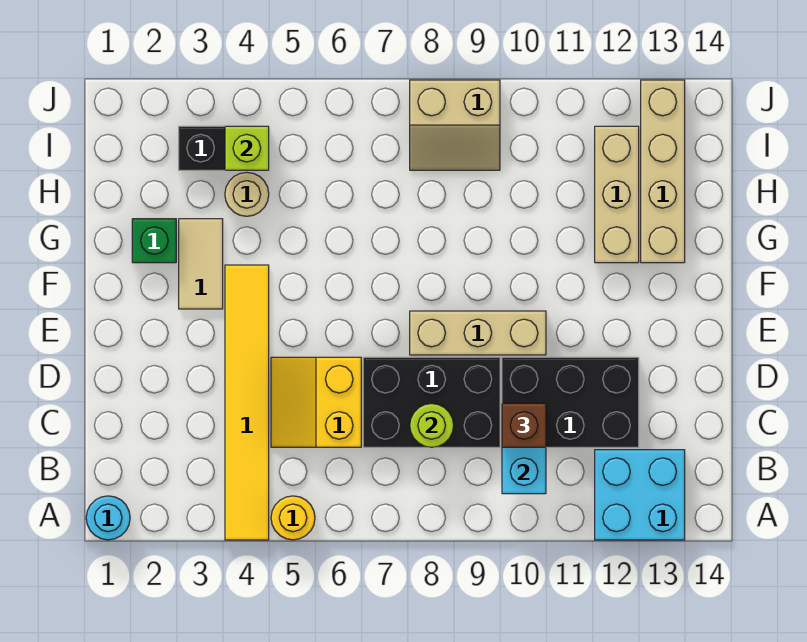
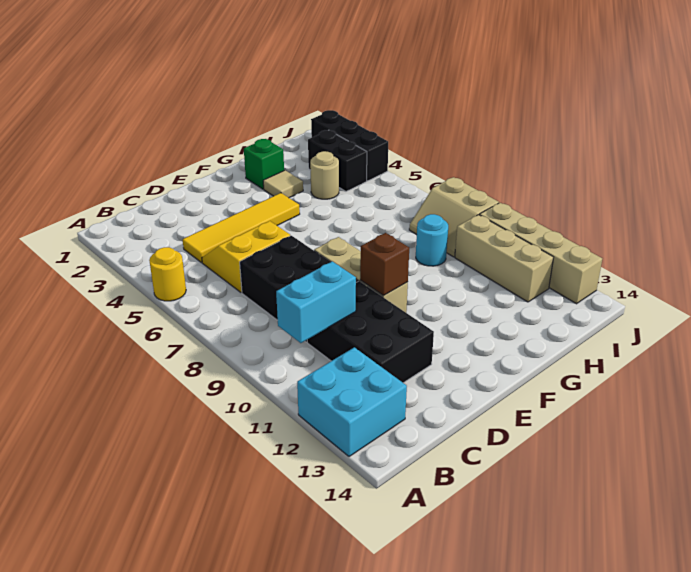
cyan round brick A1 level 1 -> cyan round brick H9 level 1
yellow tile A4:F4 level 1 -> yellow tile C4:F4 level 1
lime round brick C8 level 2 -> none
brown brick C10 level 3 -> brown brick E10 level 2
tan tile F3:G3 level 1 -> tan tile G3 level 1
tan brick G12:I12 level 1 -> tan brick I10:I12 level 1
tan brick G13:J13 level 1 -> tan brick J10:J13 level 1
lime brick I4 level 2 -> none
none -> black brick J2:J4 level 1

